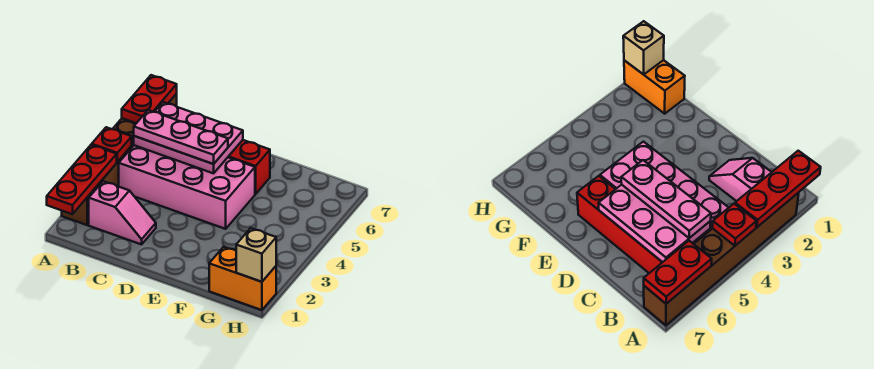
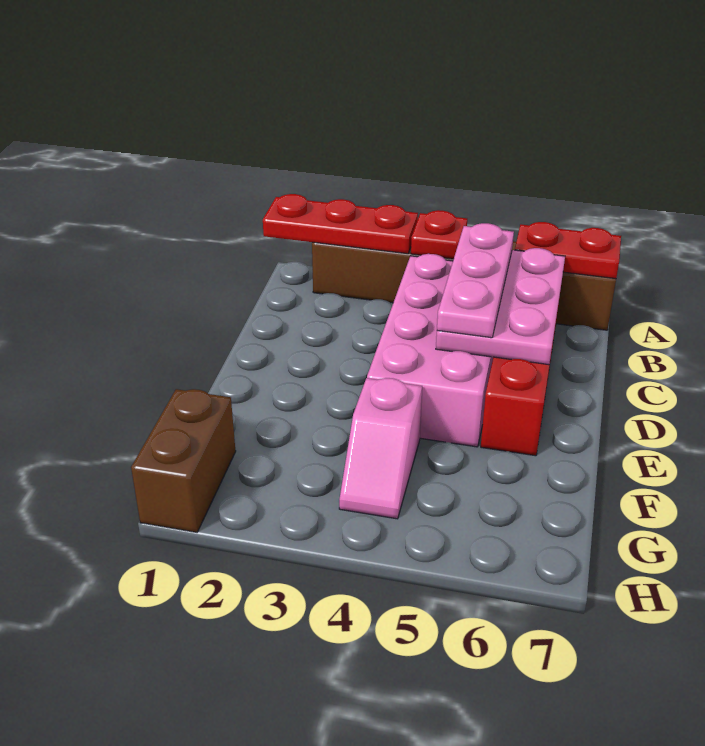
pink slope B2:C2 level 1 top B -> pink slope F4:G4 level 1 top F
orange brick G1:H1 level 1 -> brown brick G1:H1 level 1
tan brick H1 level 2 -> none

